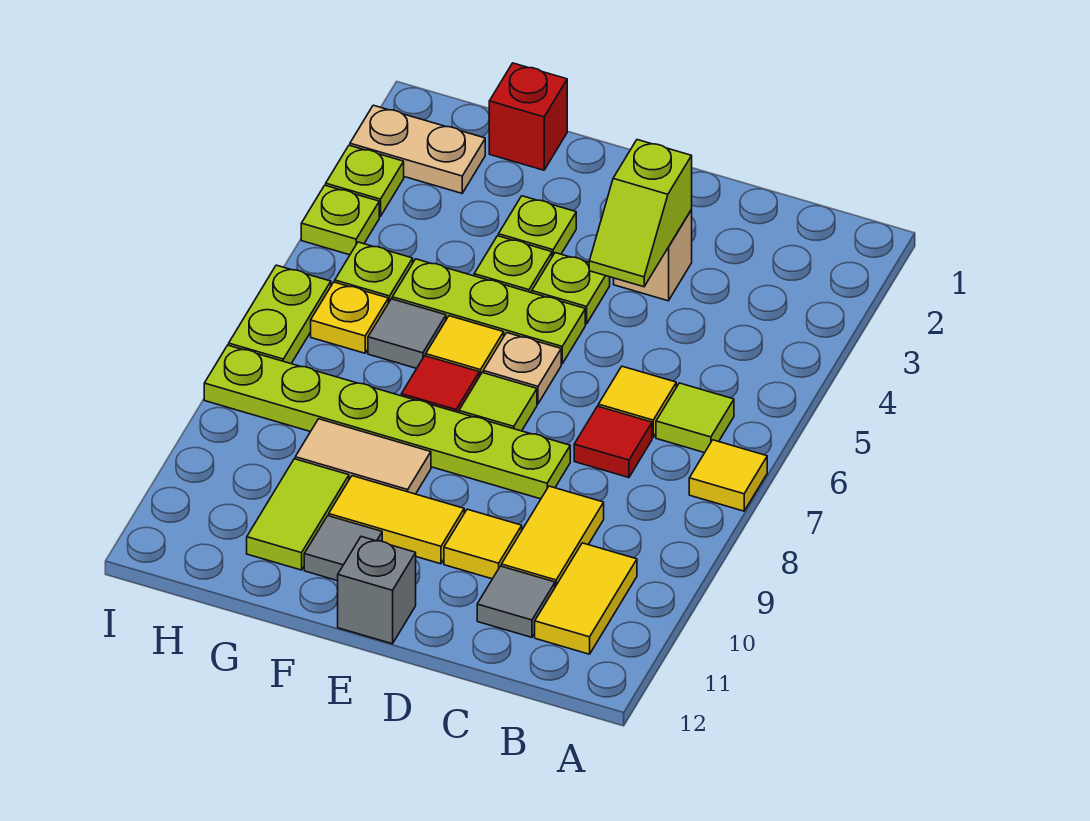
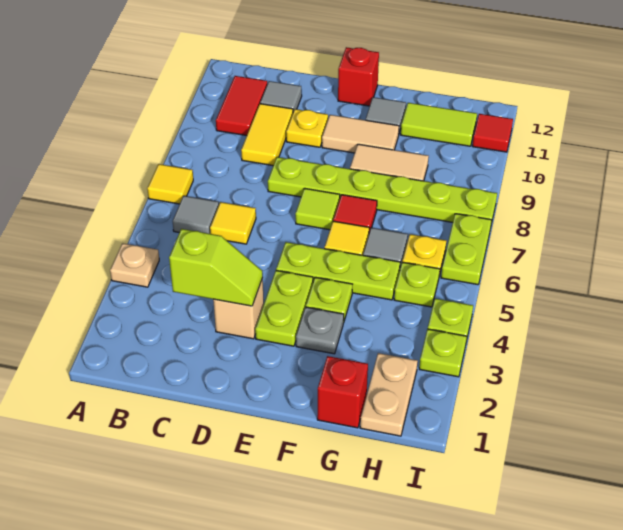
lime tile B6 level 1 -> grey tile B6 level 1
yellow tile B10:B11 level 1 -> red tile B10:B11 level 1
red tile C7 level 1 -> red tile I11 level 1
lime slope D3:D4 level 2 top 3 -> lime slope C3:D3 level 2 top C
yellow tile D10 level 1 -> yellow plate D10 level 1
lime plate E4 level 1 -> lime plate E3:E4 level 1
tan plate E6 level 1 -> tan plate A4 level 1
yellow tile E10:F10 level 1 -> tan tile E10:F10 level 1
grey brick E12 level 1 -> red brick E12 level 1
lime plate F3 level 1 -> grey plate F3 level 1
lime tile G10:G11 level 1 -> lime tile G11:H11 level 1
tan plate H2:I2 level 1 -> tan plate H1:H2 level 1

